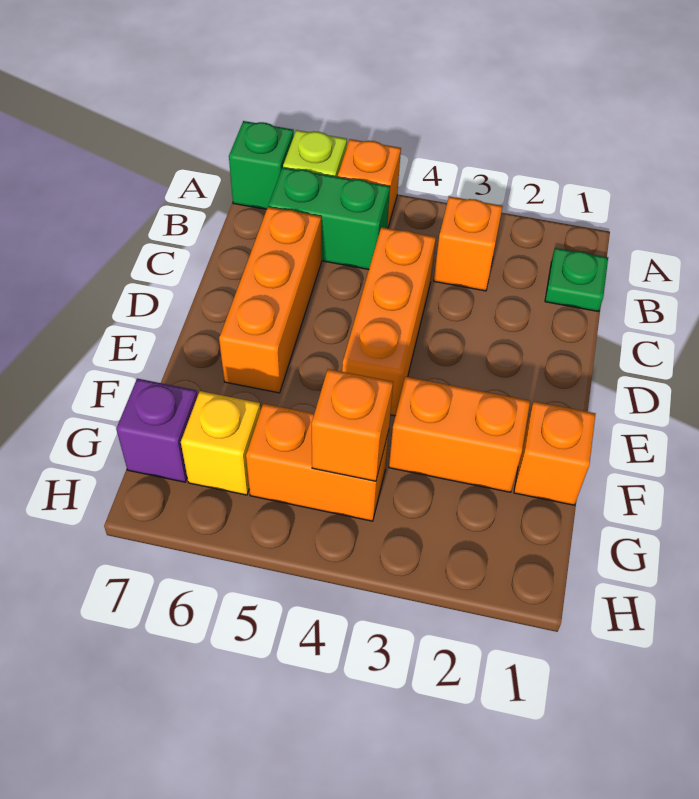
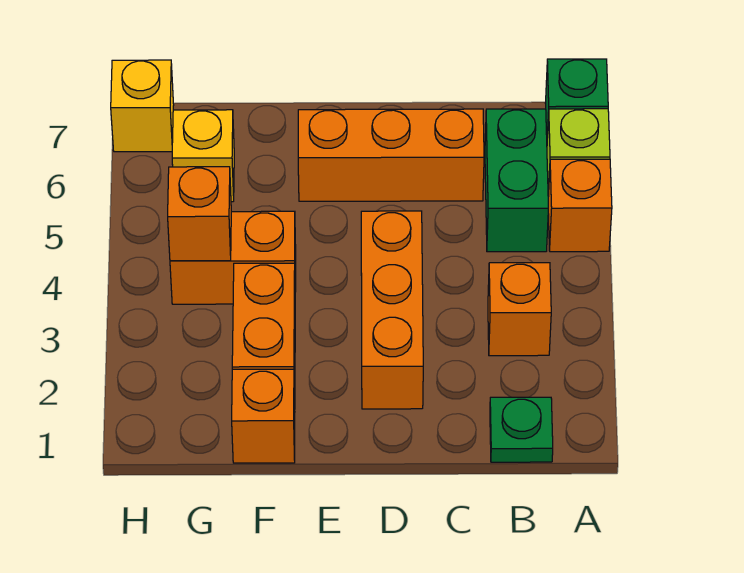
orange brick C4:E4 level 1 -> orange brick D2:D4 level 1
orange brick G4:G5 level 1 -> orange brick F4:G4 level 1
purple brick G7 level 1 -> none
none -> yellow brick H7 level 1

